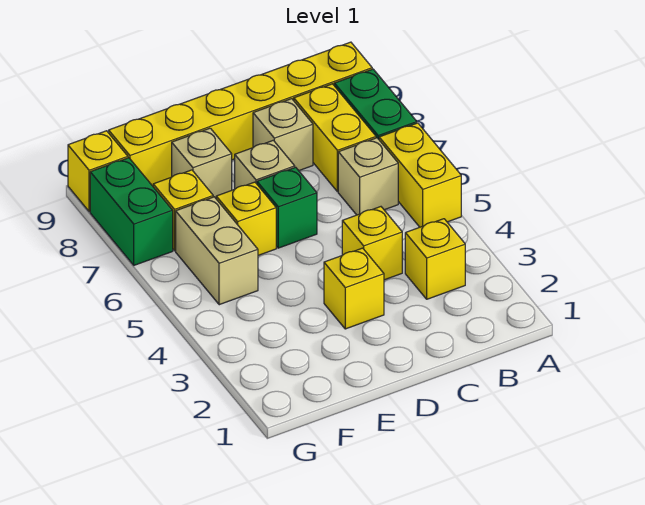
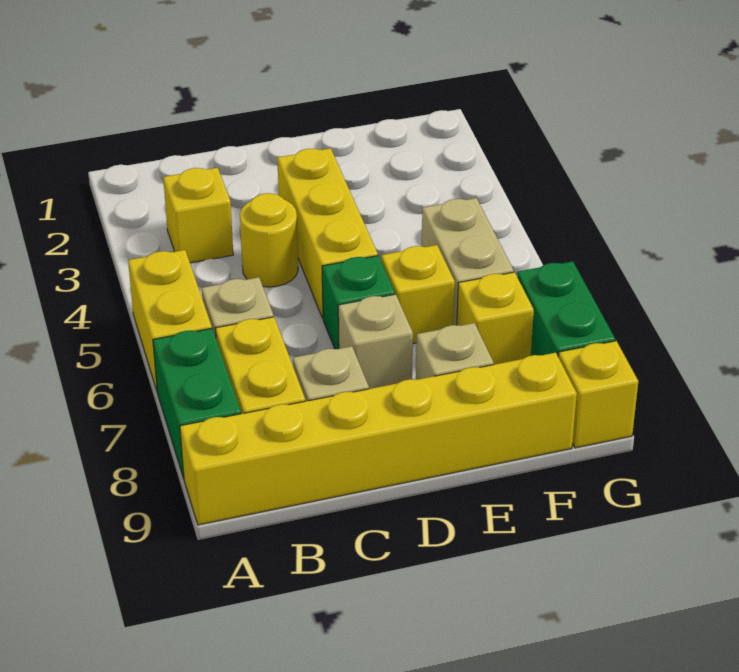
yellow brick C4 level 1 -> yellow round brick C4 level 1
yellow brick D3 level 1 -> yellow brick D3:D5 level 1

